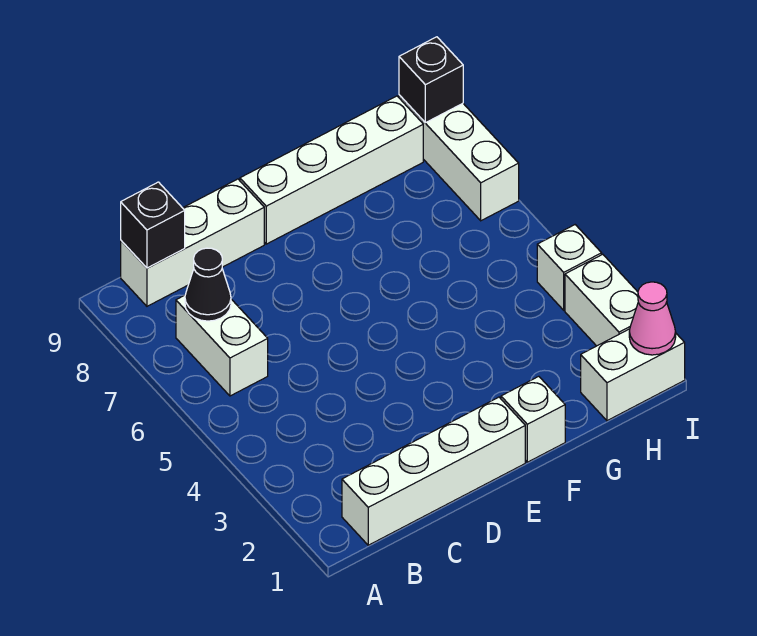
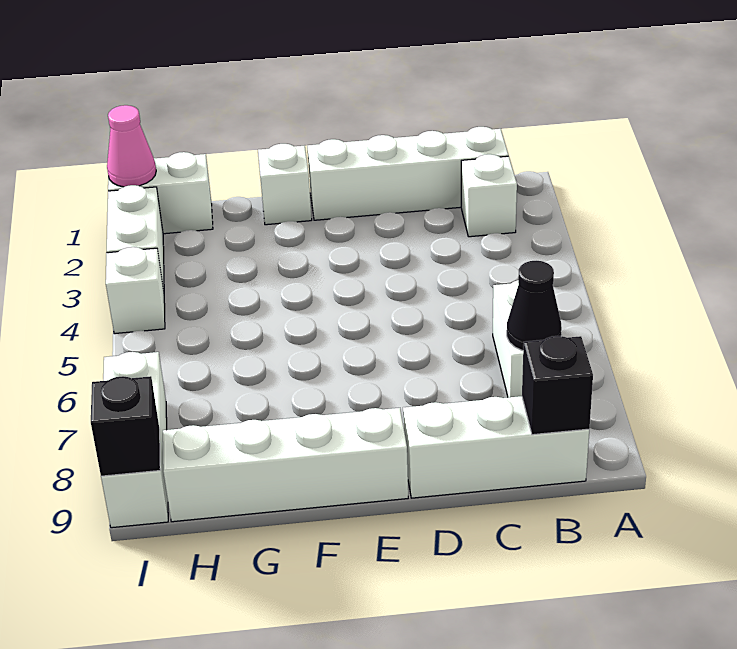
none -> white brick B2 level 1

